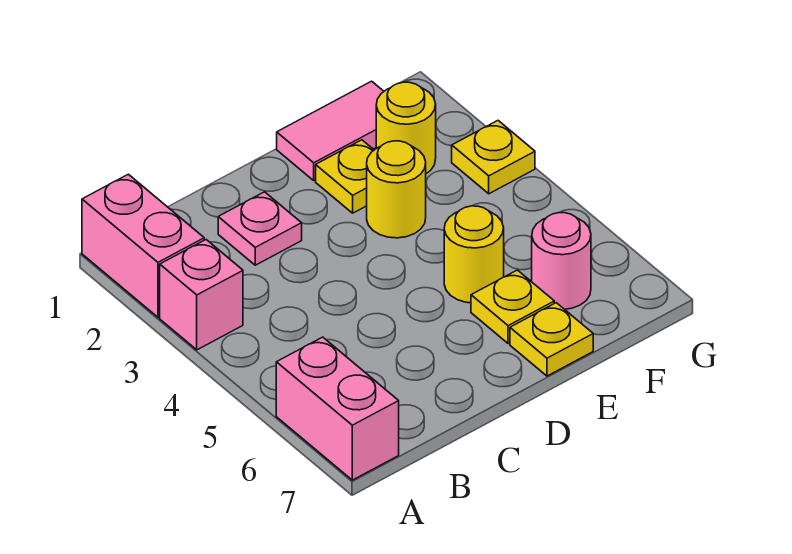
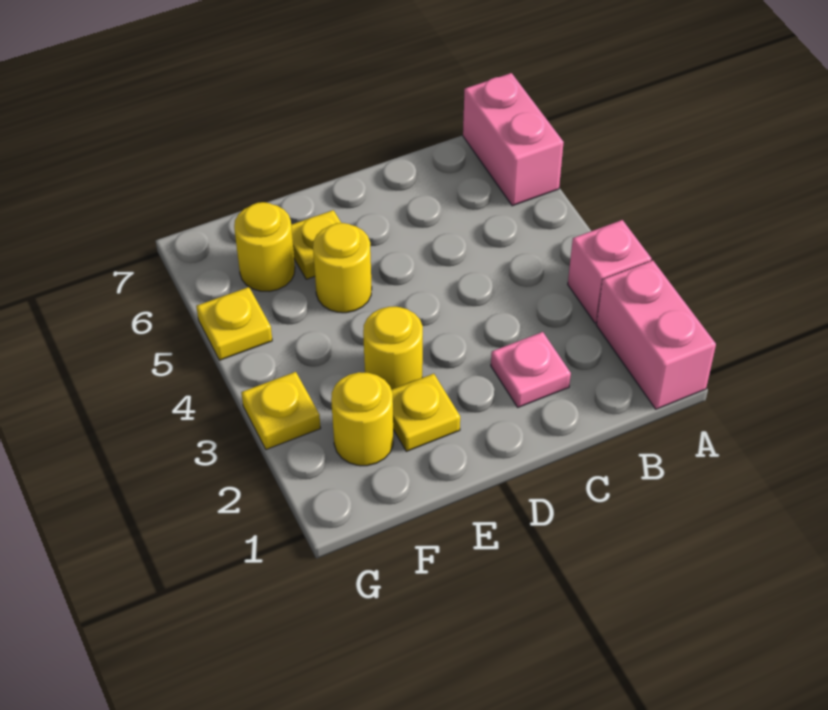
pink tile E1:F1 level 1 -> none
yellow plate E7 level 1 -> yellow plate G5 level 1
pink round brick F6 level 1 -> yellow round brick F6 level 1

